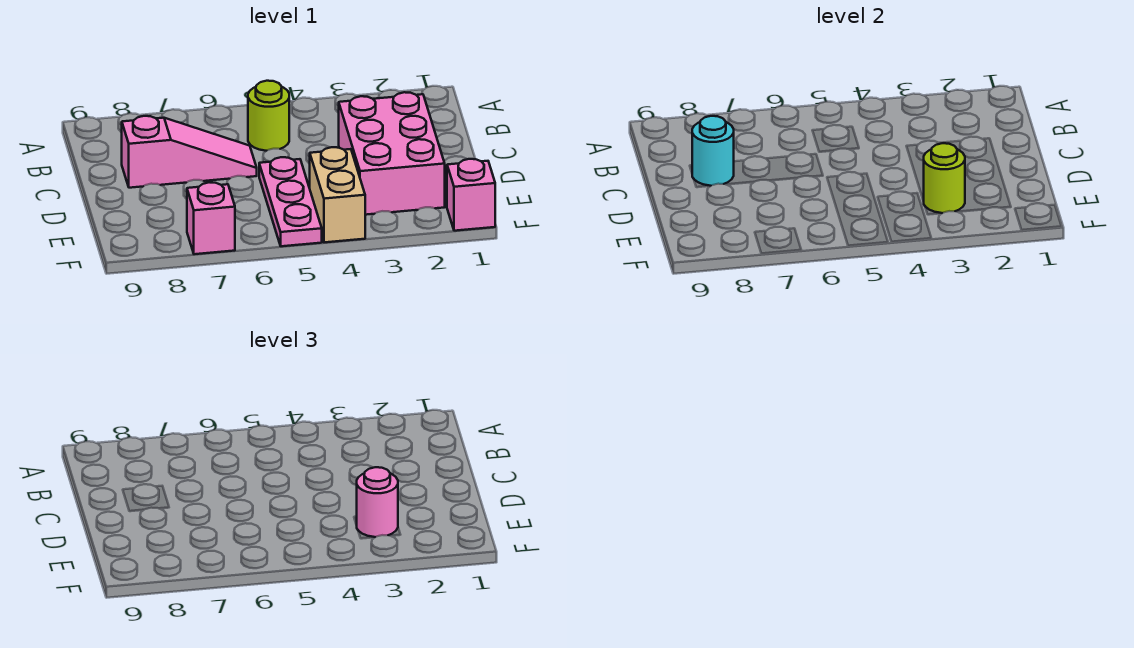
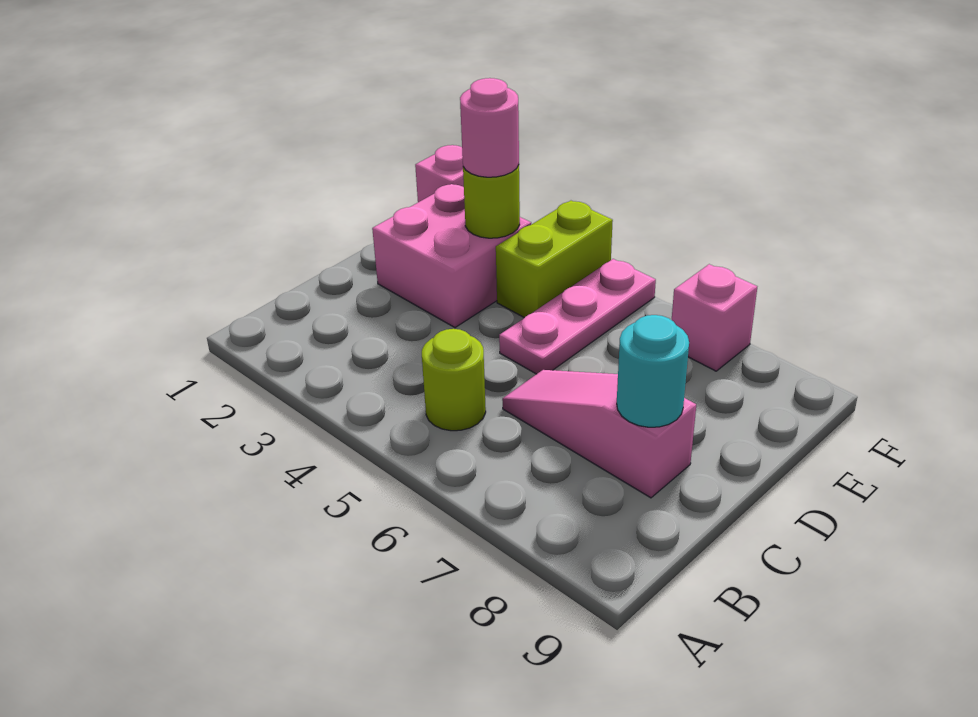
pink brick C2:E3 level 1 -> pink brick D2:E3 level 1
tan brick E4:F4 level 1 -> lime brick E4:F4 level 1

